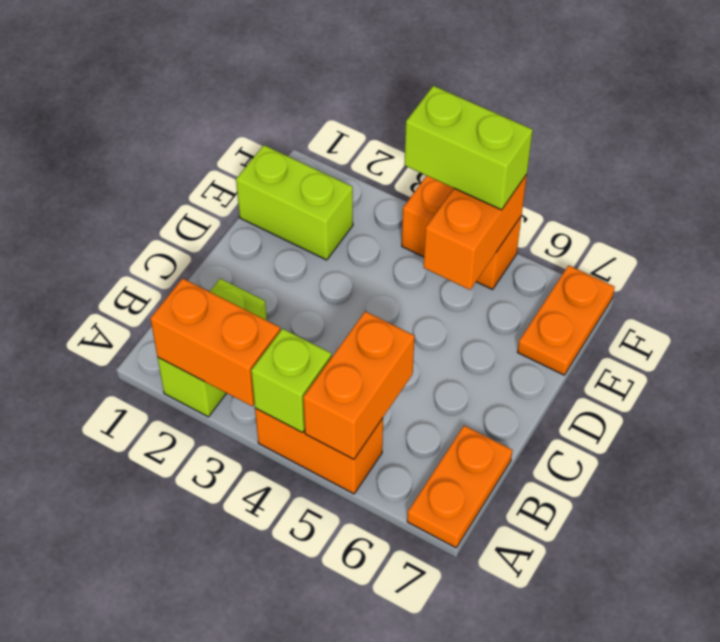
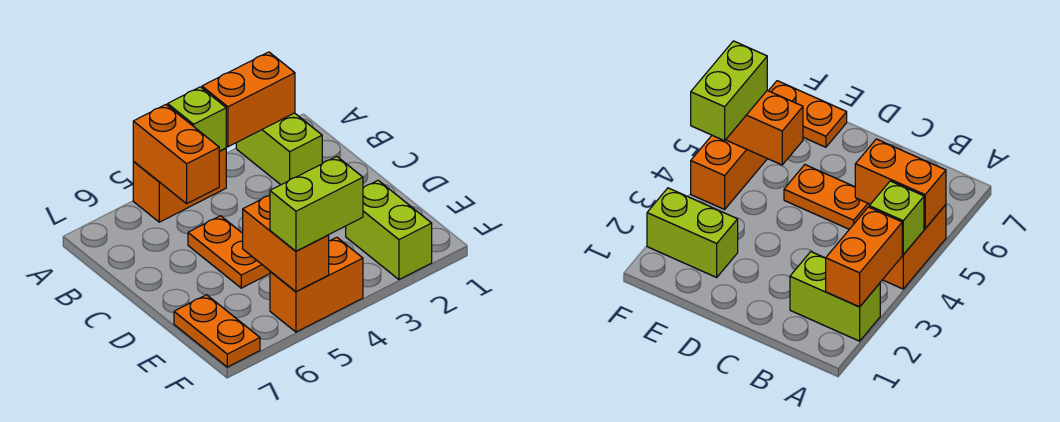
orange plate A7:B7 level 1 -> orange plate C5:D5 level 1
lime brick E1:E2 level 1 -> lime brick E2:F2 level 1

